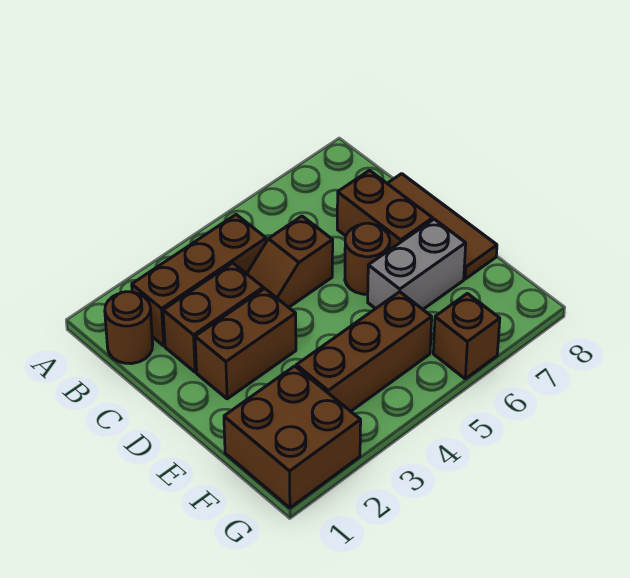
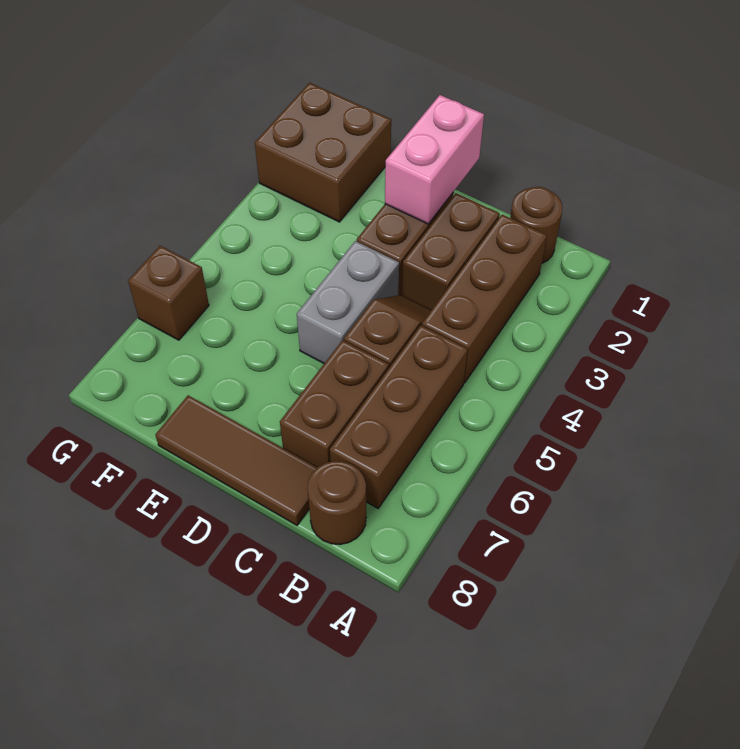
brown brick C7:D7 level 1 -> brown brick C6:C7 level 1
none -> pink brick D1:D2 level 2
brown round brick D6 level 1 -> brown round brick B8 level 1
grey brick E6:E7 level 1 -> grey brick D4:D5 level 1
brown brick F3:F5 level 1 -> brown brick B5:B7 level 1

